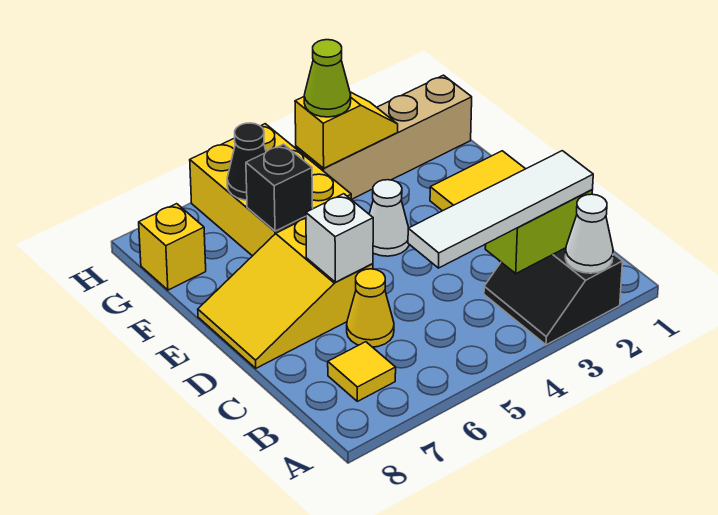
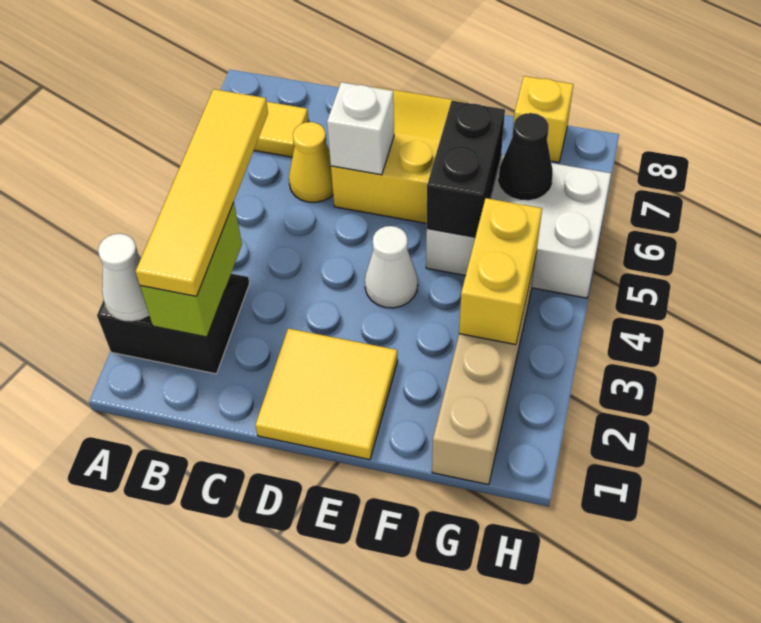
white tile B2:B5 level 3 -> yellow tile B2:B5 level 3
yellow brick F5:H6 level 1 -> white brick F5:H6 level 1
black brick F6 level 2 -> black brick F5:F6 level 2
yellow slope G3:G4 level 2 top 4 -> yellow brick G3:G4 level 2
lime cone G4 level 3 -> none

